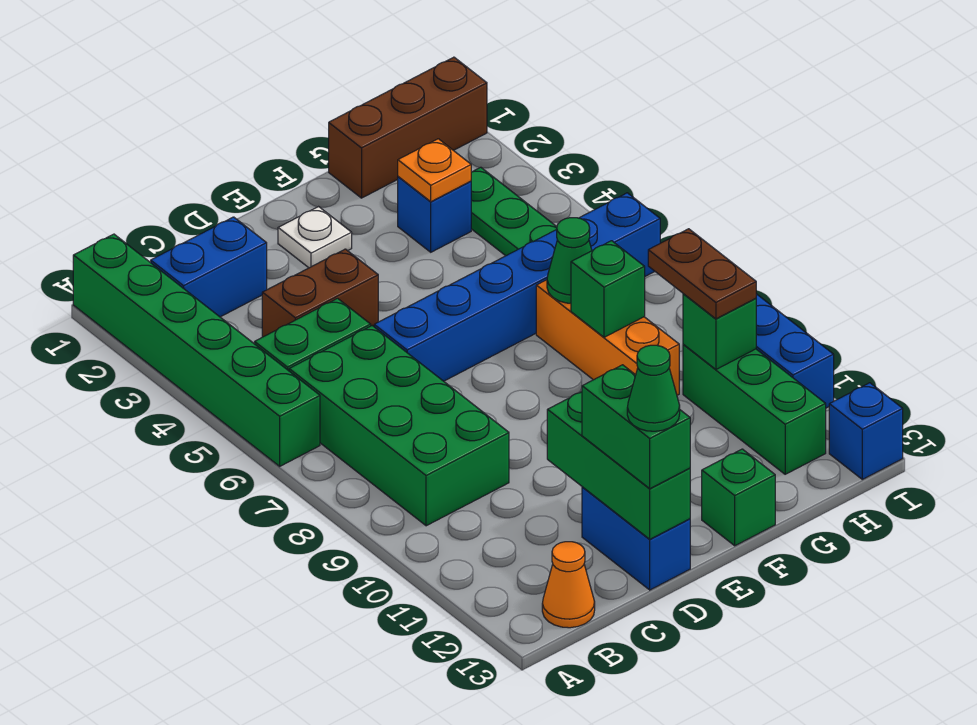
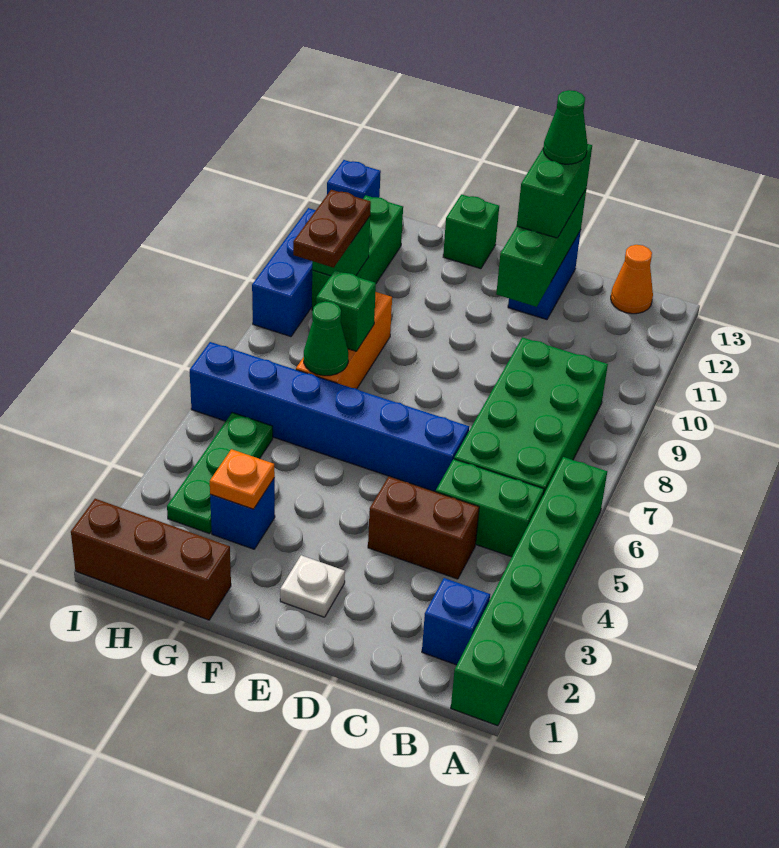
blue brick B2:C2 level 1 -> blue brick B2 level 1

